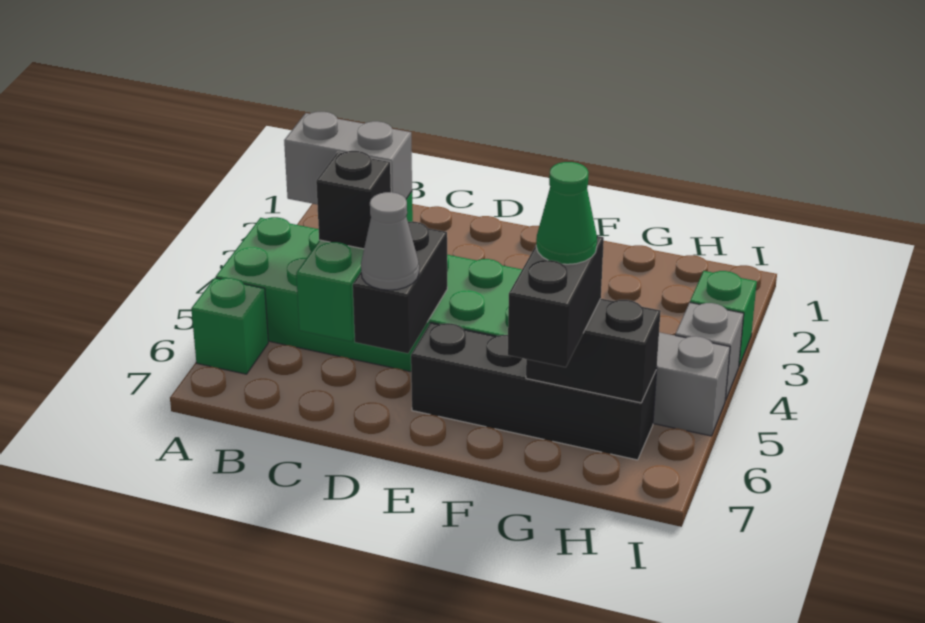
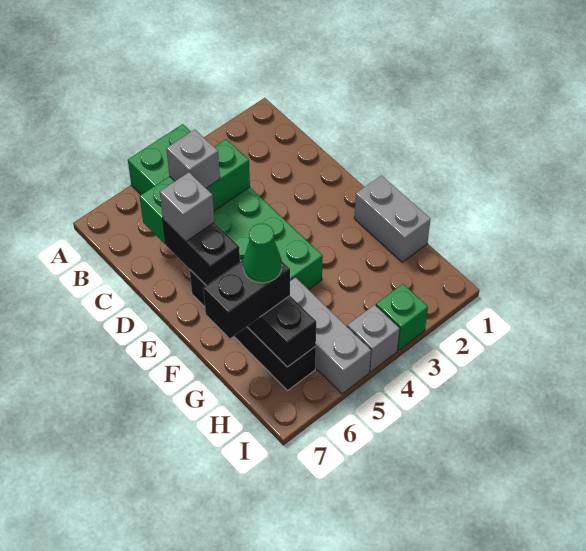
green brick A6 level 1 -> none
grey brick B4:C4 level 3 -> grey brick F1:G1 level 1
black brick C5 level 3 -> grey brick C5 level 3
black brick D5:D6 level 2 -> black brick D6:E6 level 2
grey cone D6 level 3 -> grey brick D6 level 3

